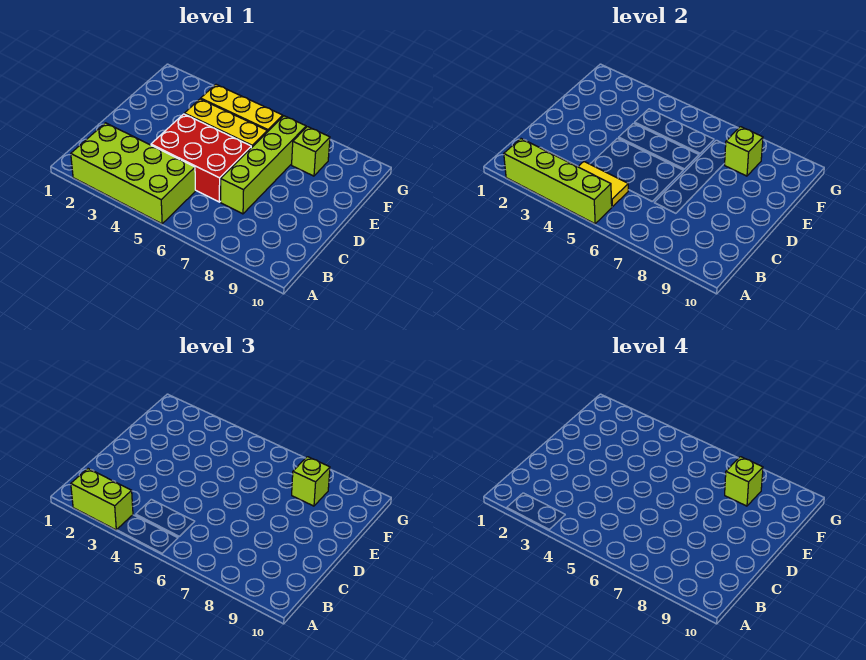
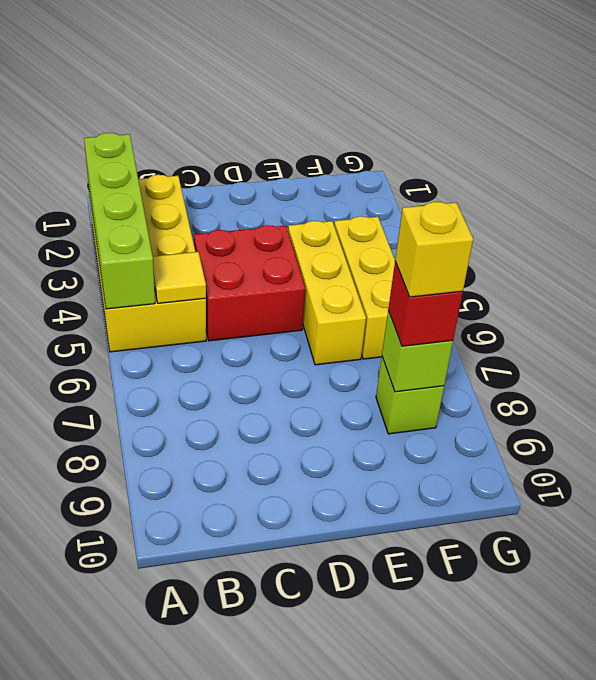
lime brick A2:B5 level 1 -> yellow brick A2:B5 level 1
lime brick A2:A3 level 3 -> none
yellow tile B4:B5 level 2 -> yellow tile B5 level 2
red brick C4:D6 level 1 -> red brick C4:D5 level 1
lime brick C7:F7 level 1 -> none
lime brick F8 level 3 -> red brick F8 level 3
lime brick F8 level 4 -> yellow brick F8 level 4

